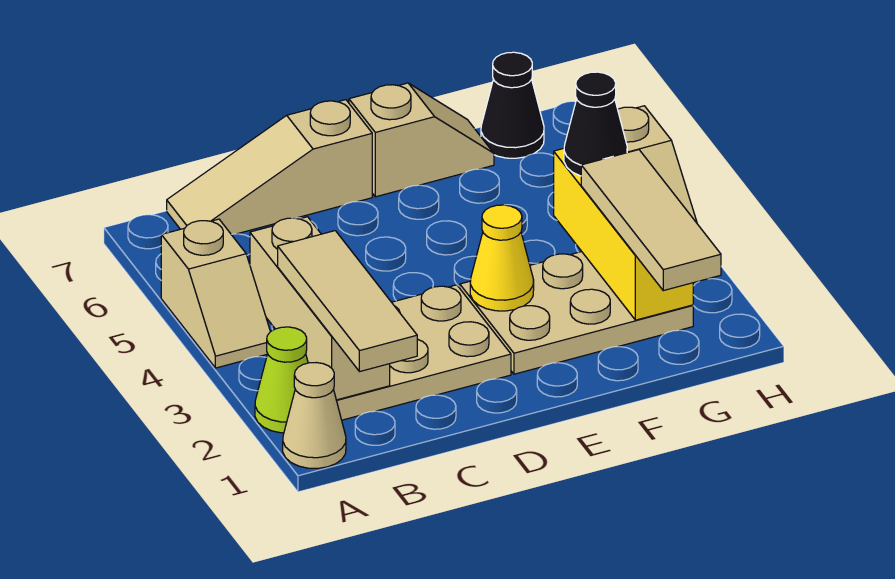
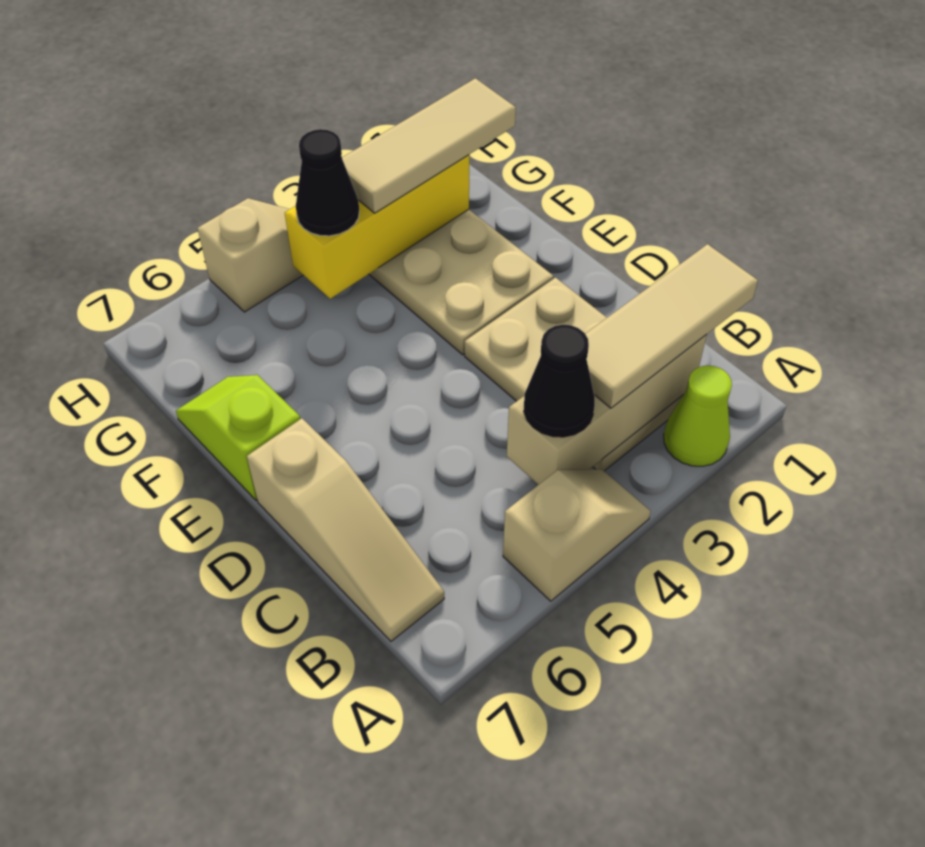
tan cone A1 level 1 -> none
yellow cone E3 level 2 -> none
tan slope E7:F7 level 1 top E -> lime slope E7:F7 level 1 top E
black cone G7 level 1 -> black cone B4 level 3

